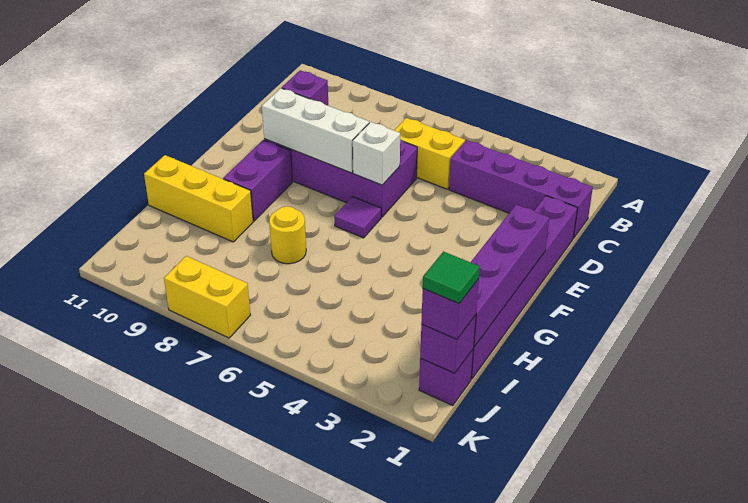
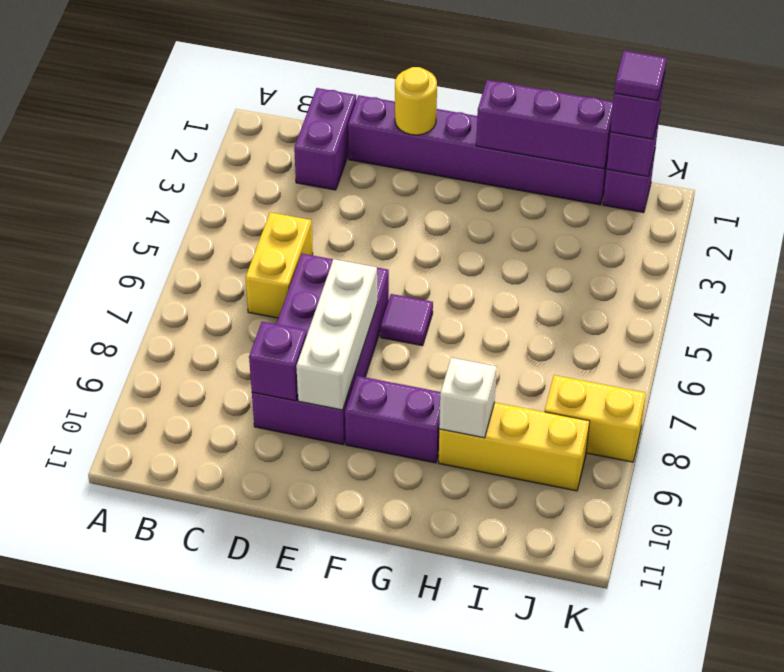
purple brick C1:C4 level 1 -> purple brick C1:C2 level 1
white brick E6 level 2 -> white brick H9 level 2
purple brick F1:I1 level 2 -> purple brick G1:I1 level 2
yellow round brick H7 level 1 -> yellow round brick E1 level 2
yellow brick H9:H11 level 1 -> yellow brick H9:J9 level 1
green tile J1 level 4 -> purple tile J1 level 4
yellow brick K7:K8 level 1 -> yellow brick J8:K8 level 1

